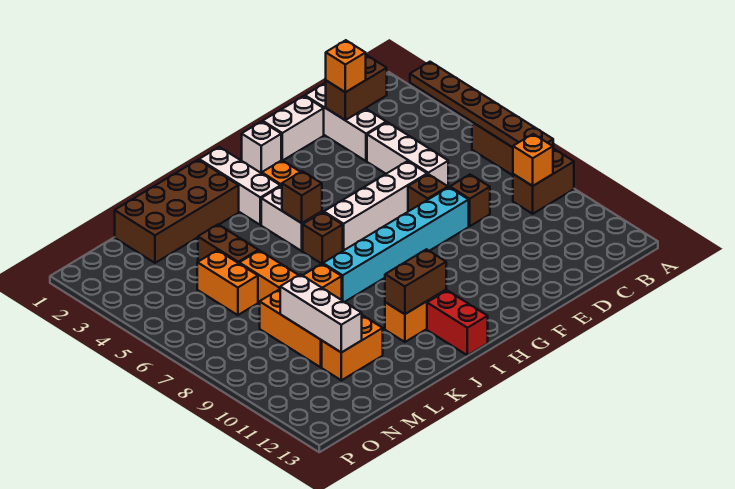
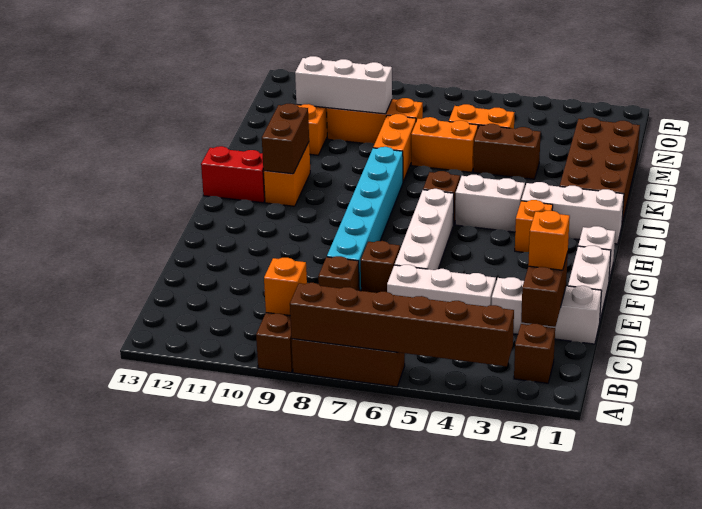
brown plate A3:A8 level 2 -> brown brick A3:A8 level 2
brown brick I5 level 2 -> brown brick B2 level 1

